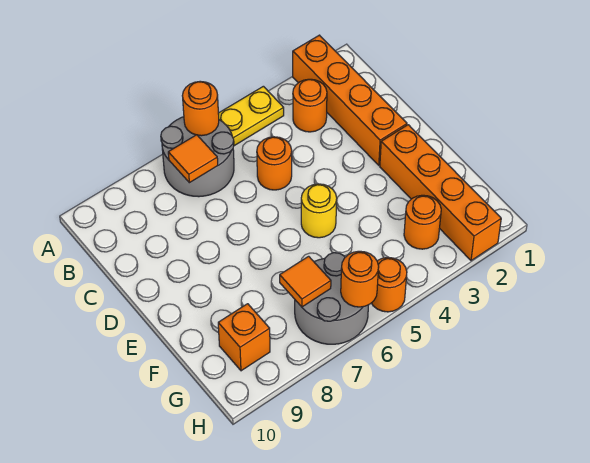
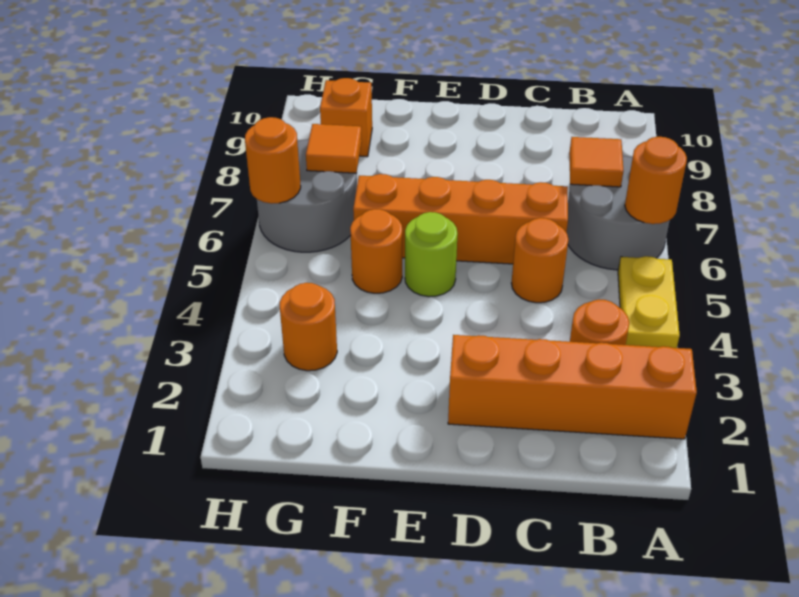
orange brick E2:H2 level 1 -> orange brick C6:F6 level 1
yellow round brick E5 level 1 -> lime round brick E5 level 1
orange round brick H5 level 1 -> orange round brick F5 level 1

